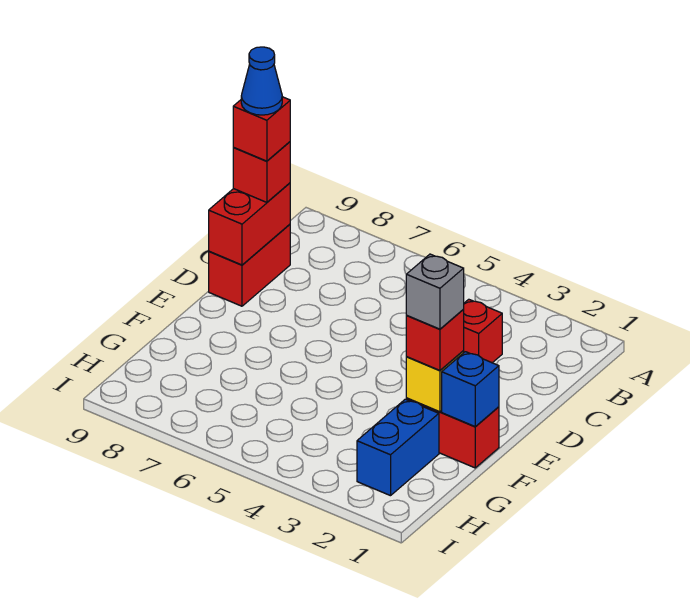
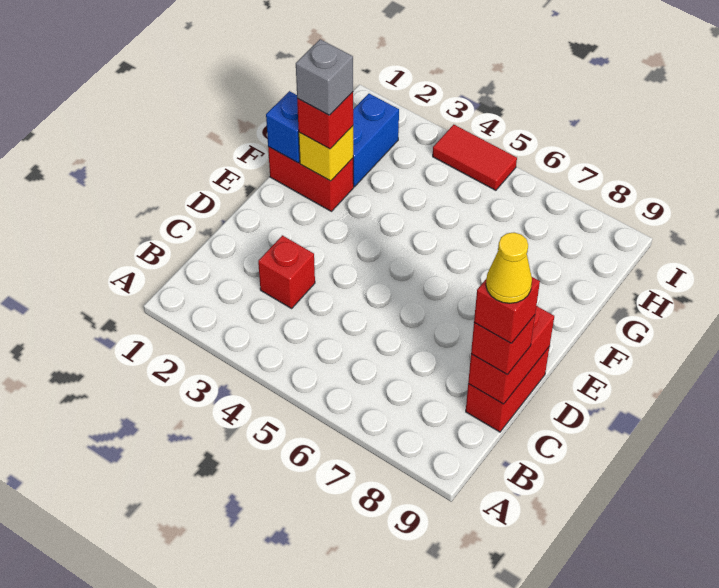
blue cone C9 level 5 -> yellow cone C9 level 5
none -> red tile I4:I5 level 1

